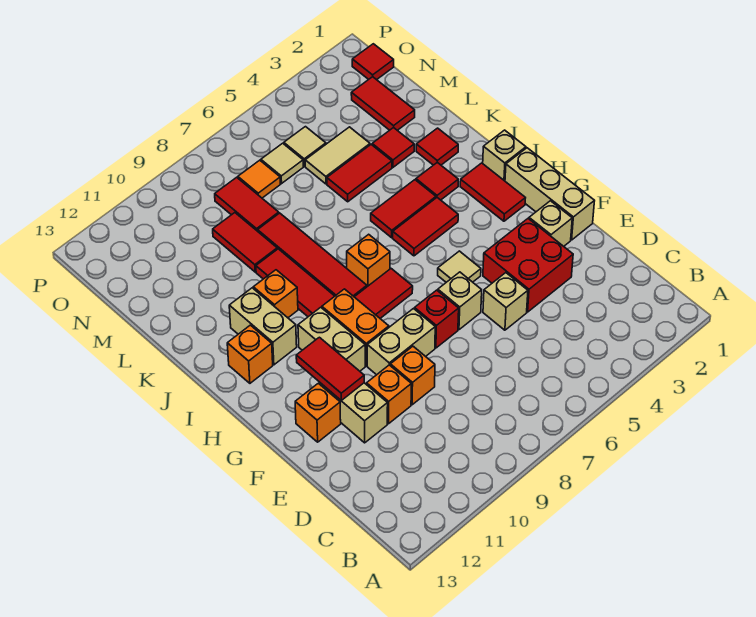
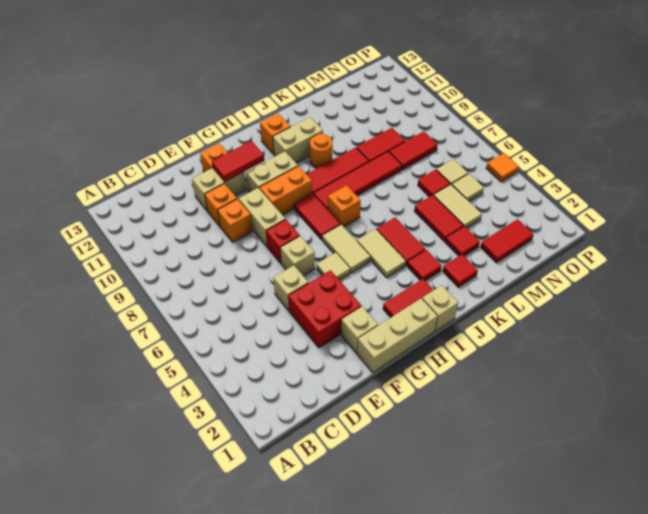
none -> tan tile H5:H6 level 1
red tile I4:I5 level 1 -> tan tile I4:I5 level 1
orange brick J10 level 1 -> orange round brick J10 level 1
orange tile N7 level 1 -> orange tile P5 level 1
red tile O1 level 1 -> red tile M6 level 1

